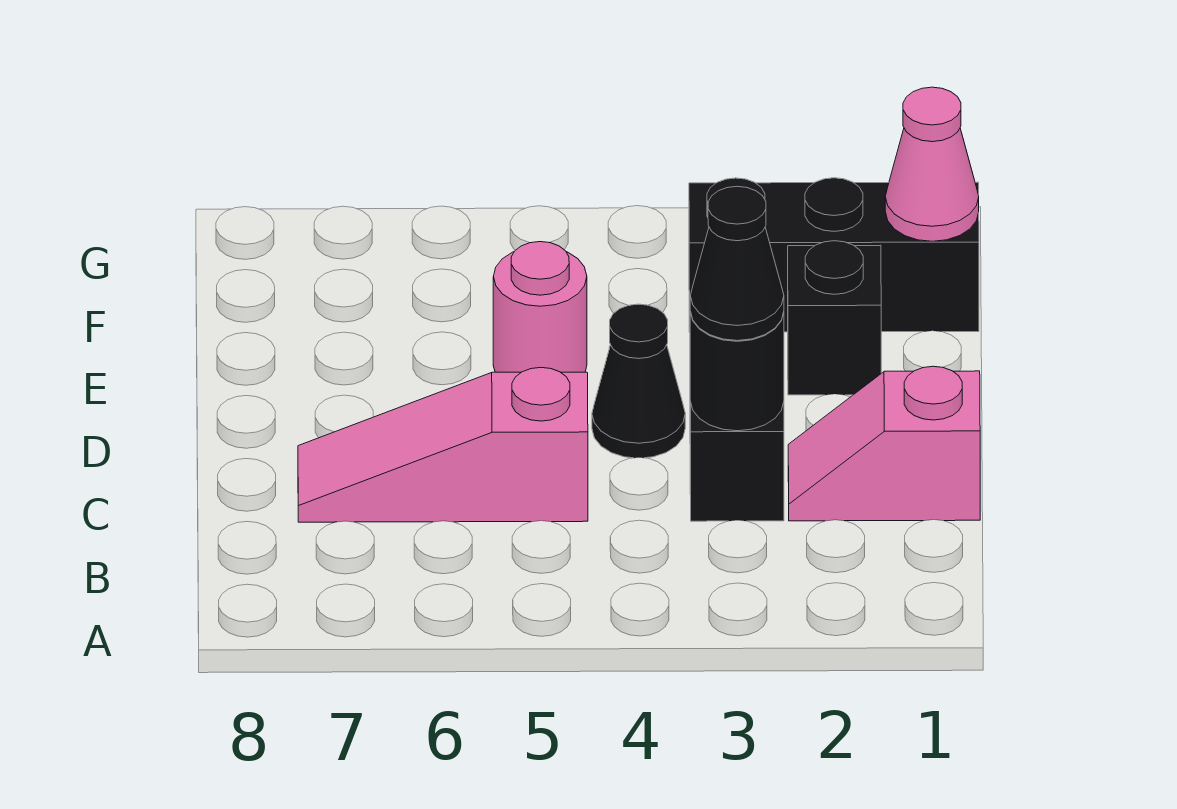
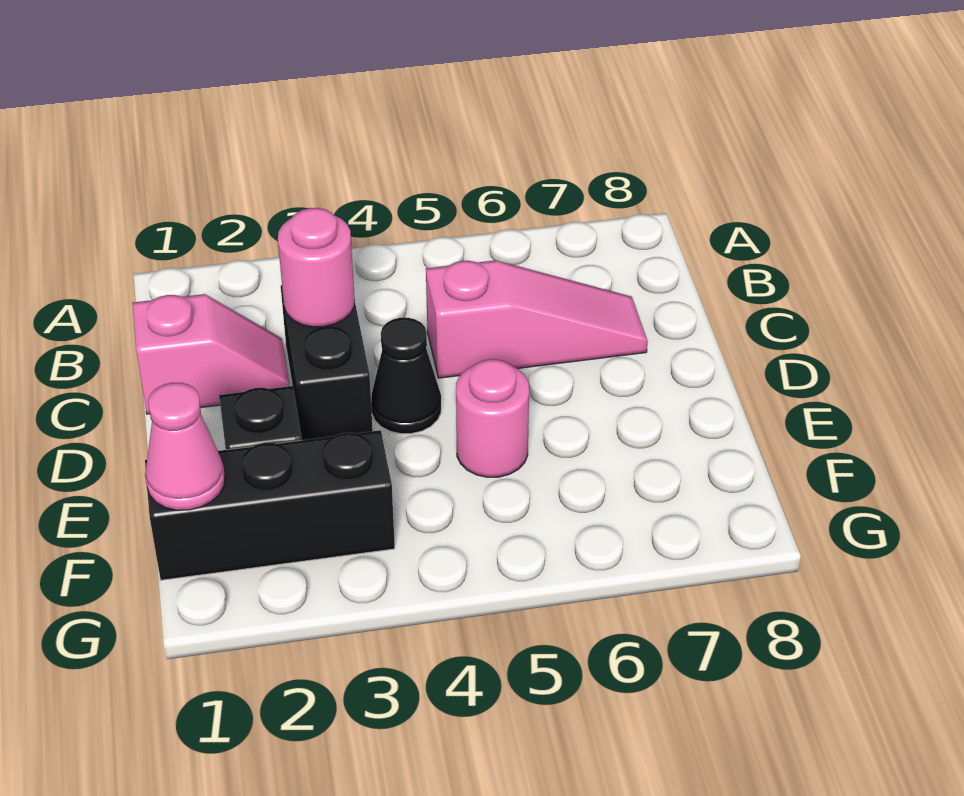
black round brick C3 level 2 -> pink round brick C3 level 2
black cone C3 level 3 -> none

